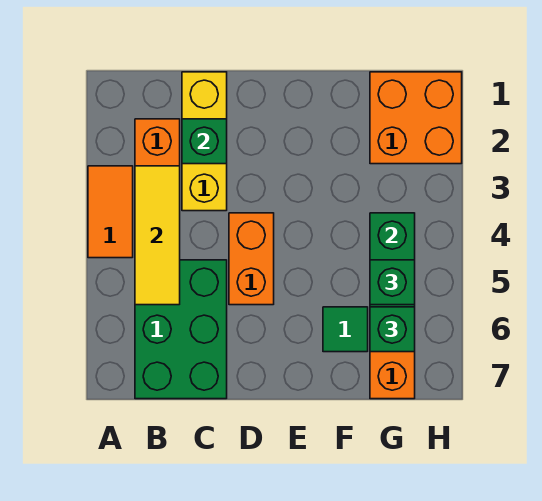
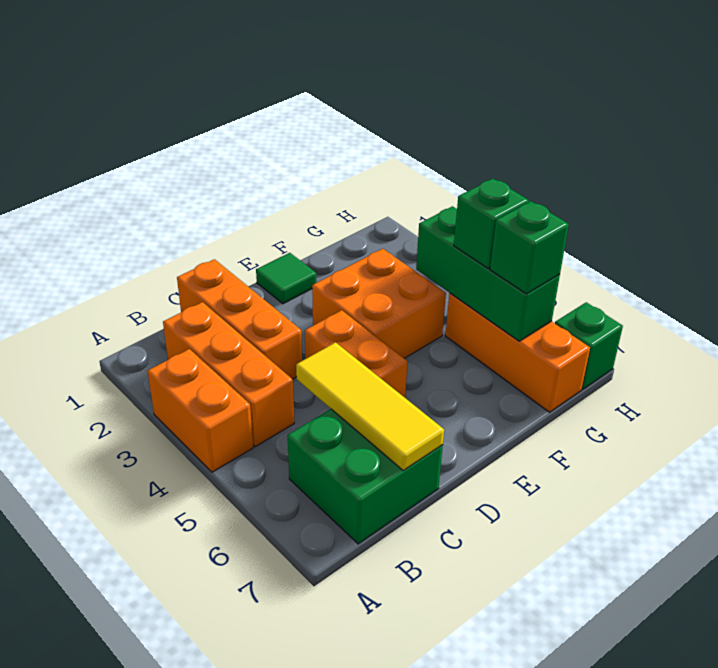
orange tile A3:A4 level 1 -> orange brick A3:A4 level 1
yellow tile B3:B5 level 2 -> yellow tile C5:C7 level 2
green brick B5:C7 level 1 -> green brick B6:C7 level 1
yellow brick C1:C3 level 1 -> orange brick C1:C3 level 1
green brick C2 level 2 -> green brick H7 level 1
green tile F6 level 1 -> green tile E1 level 1
orange brick G1:H2 level 1 -> orange brick E3:F4 level 1

